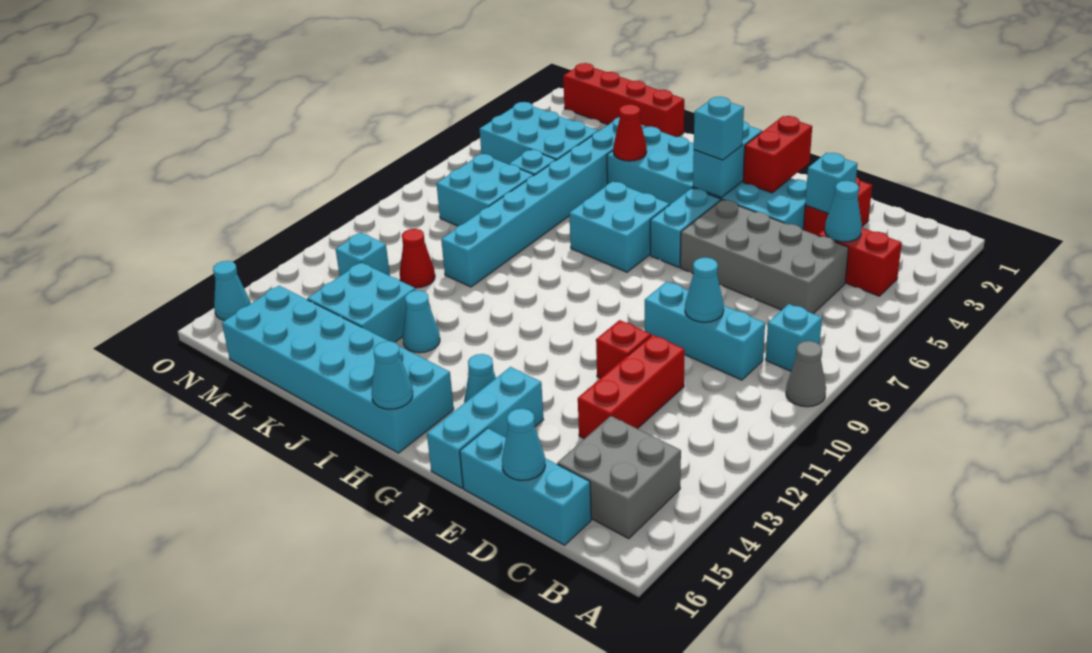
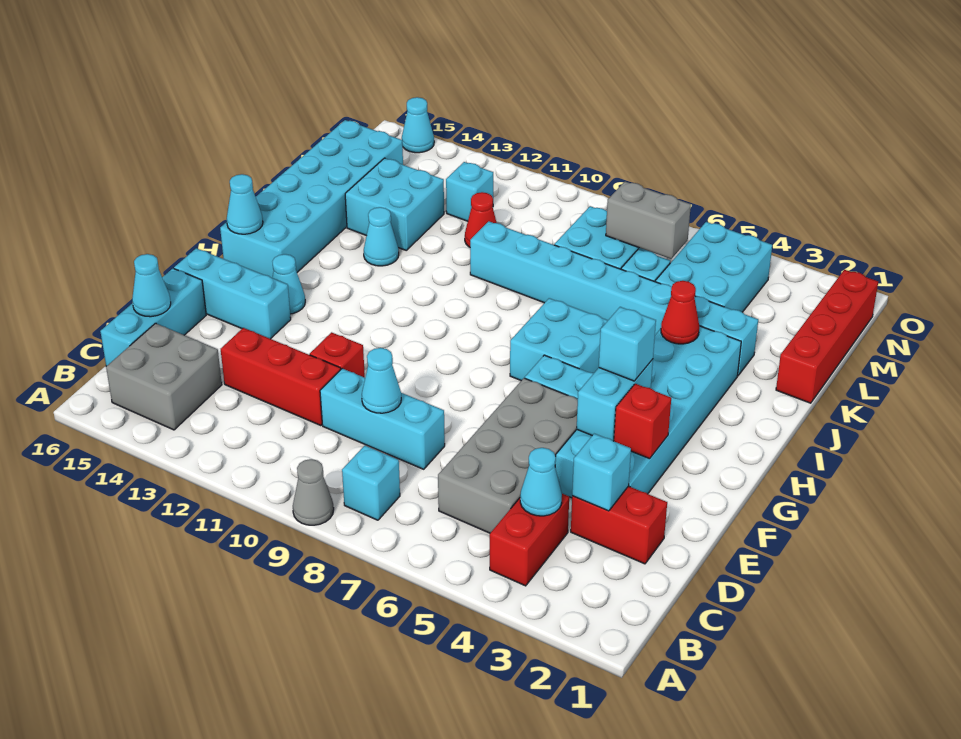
cyan brick C9:E9 level 1 -> cyan brick D8:D10 level 1
red brick F2:F3 level 2 -> red brick F3 level 2
cyan brick G3:G4 level 2 -> cyan brick F4:G4 level 2
none -> grey brick M6:M7 level 2

